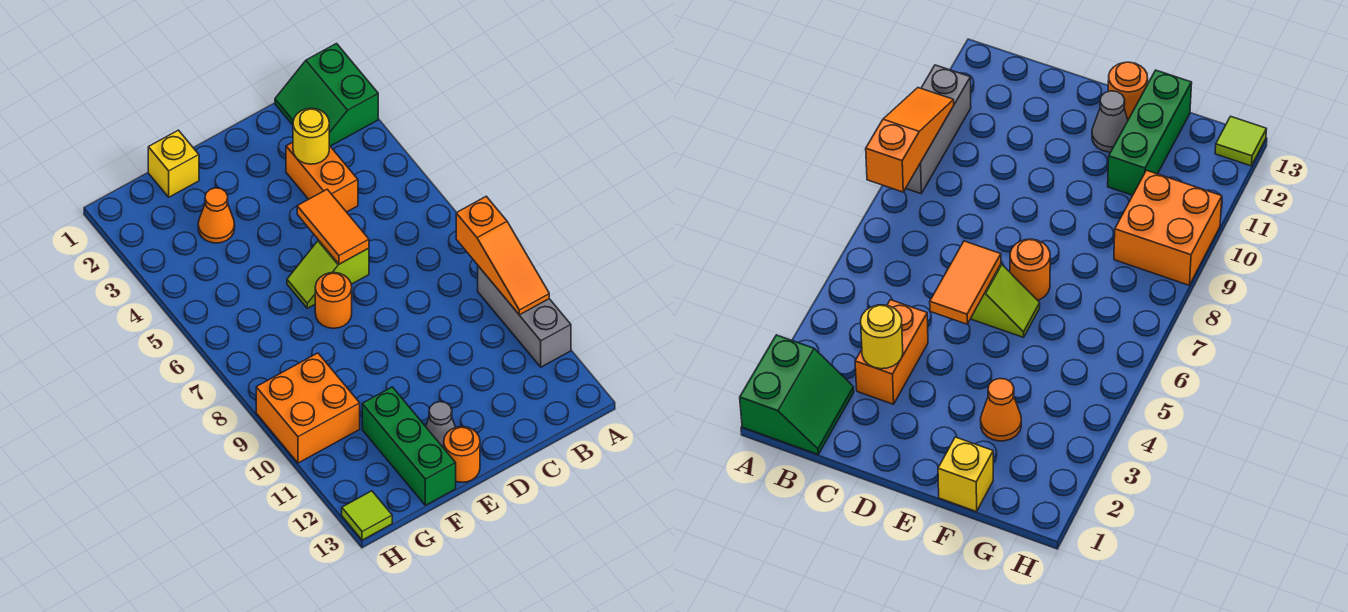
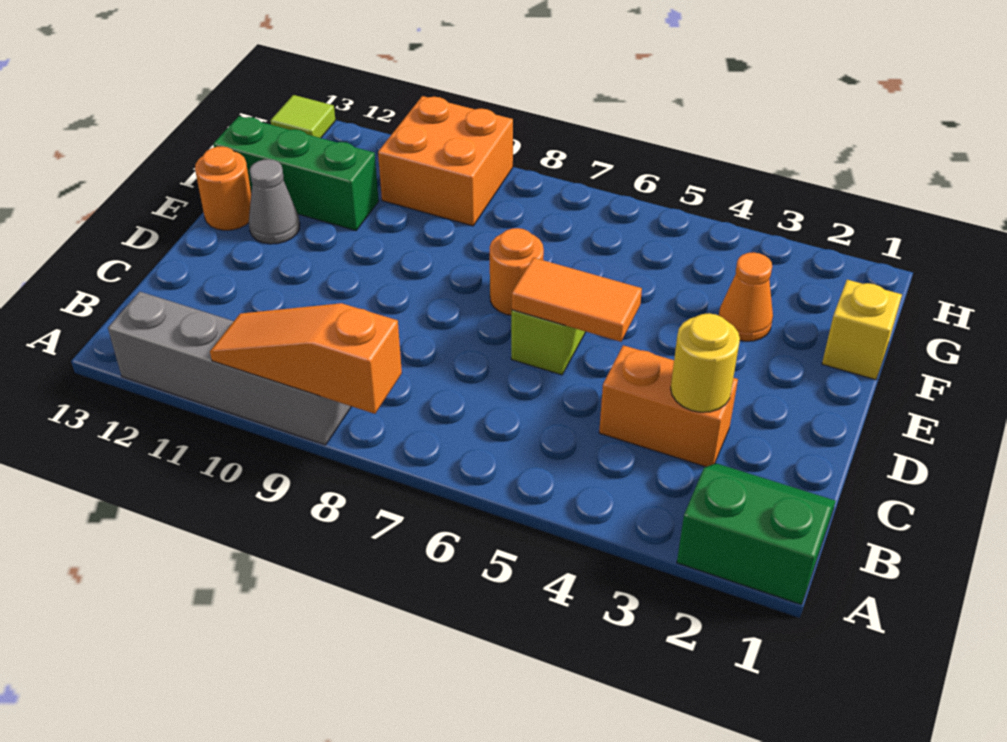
grey brick A9:A11 level 1 -> grey brick A9:A12 level 1

